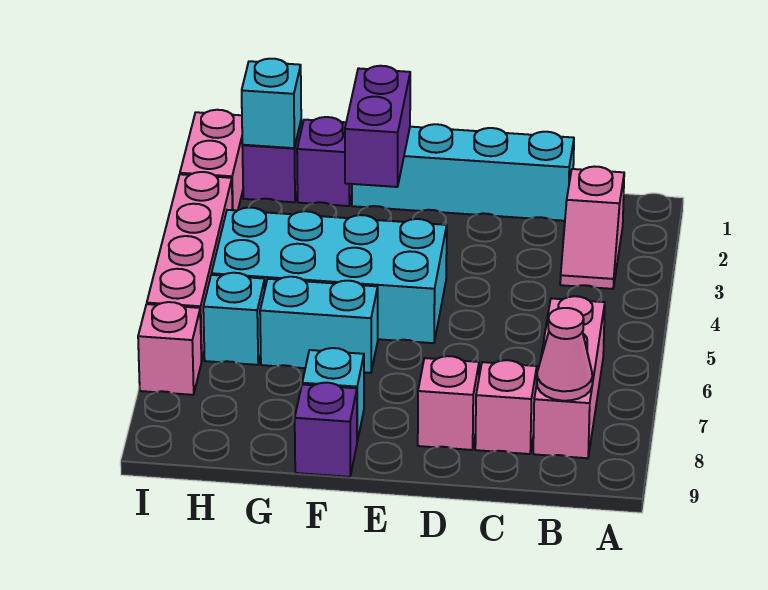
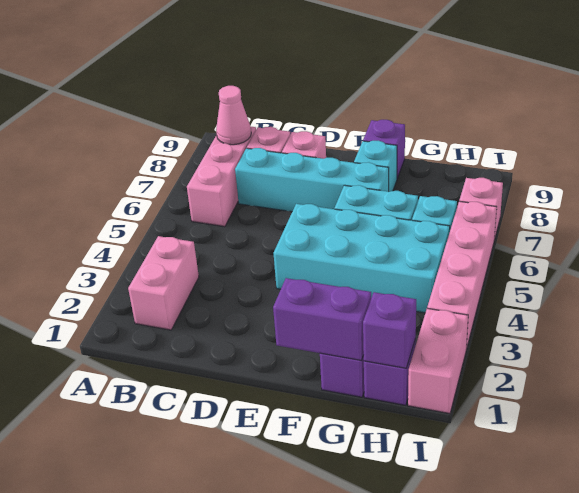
pink slope B2:B3 level 1 top 2 -> pink brick B2:B3 level 1
cyan brick C1:F1 level 1 -> cyan brick C7:F7 level 1
purple brick F1:F2 level 2 -> purple brick F1:G1 level 2
cyan brick H1 level 2 -> purple brick H1 level 2

